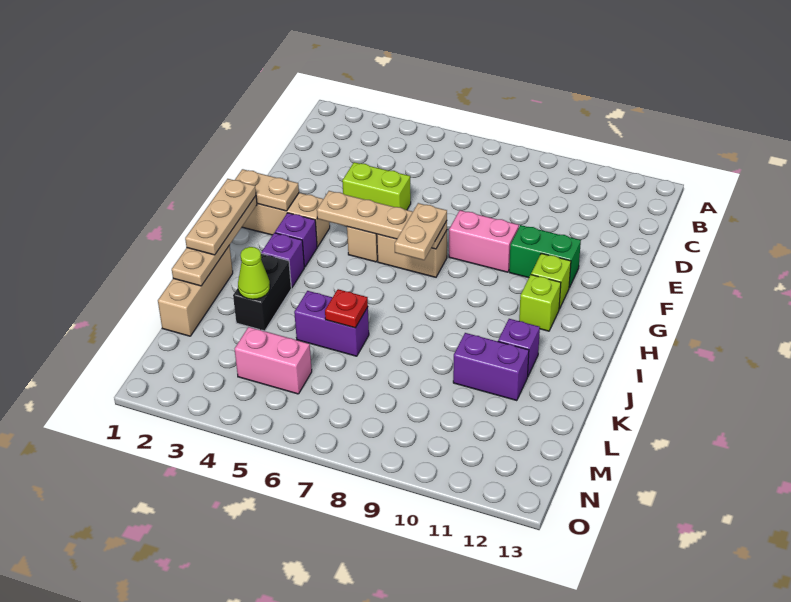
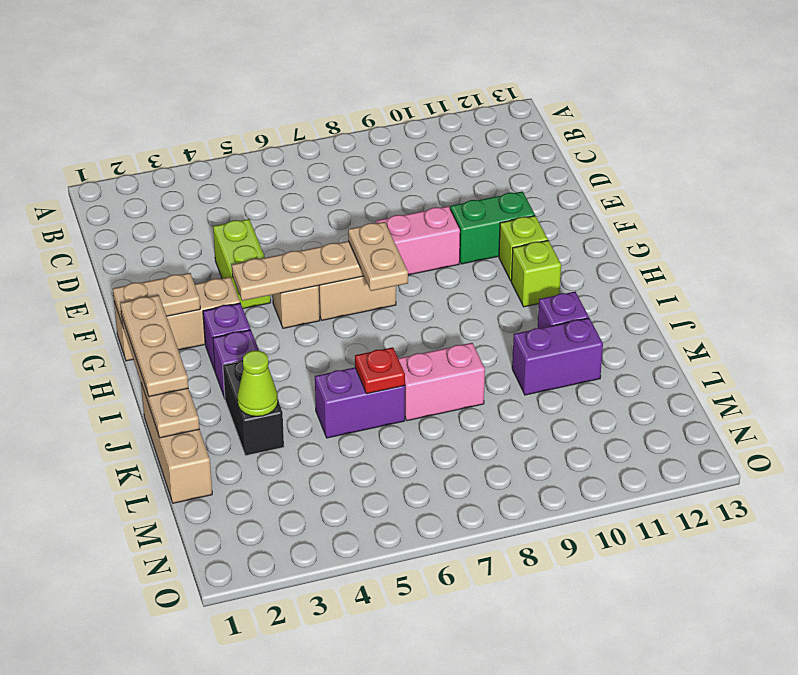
lime brick E4:E5 level 1 -> lime brick E4:F4 level 1
pink brick M4:M5 level 1 -> pink brick K7:K8 level 1

